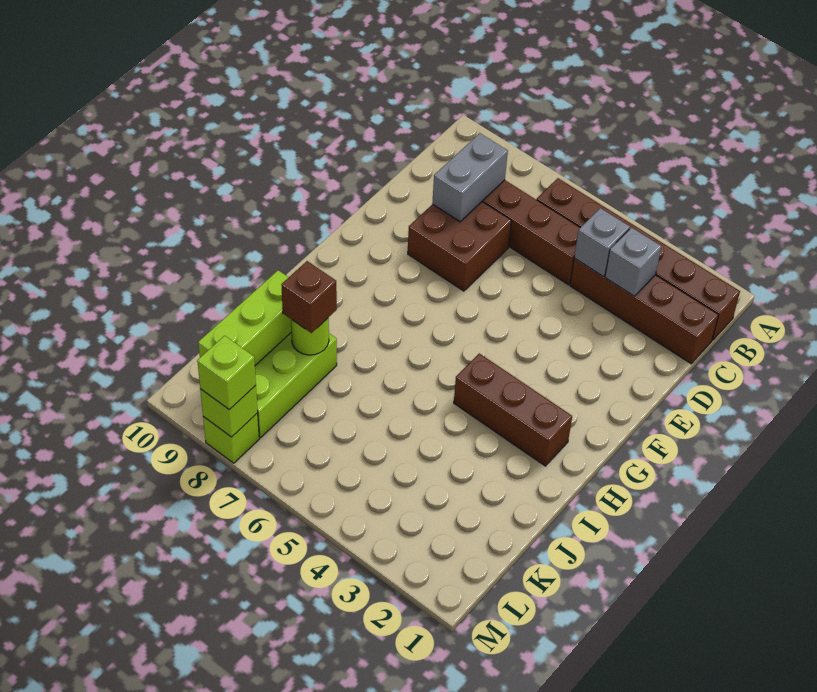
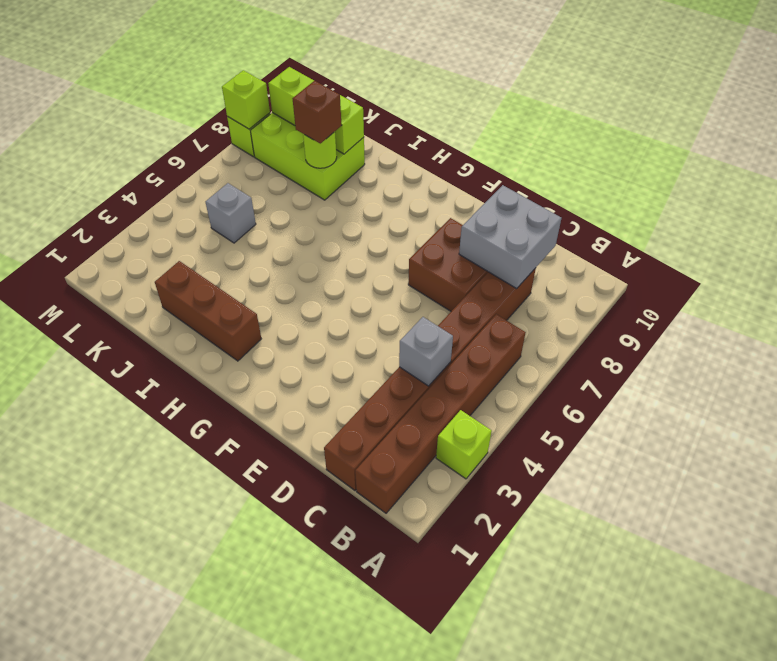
grey brick C3 level 2 -> grey brick K5 level 1
grey brick C8:D8 level 2 -> grey brick C8:D9 level 2
brown brick H2:H4 level 1 -> brown brick H2:J2 level 1
lime brick M8 level 3 -> lime brick A3 level 1

